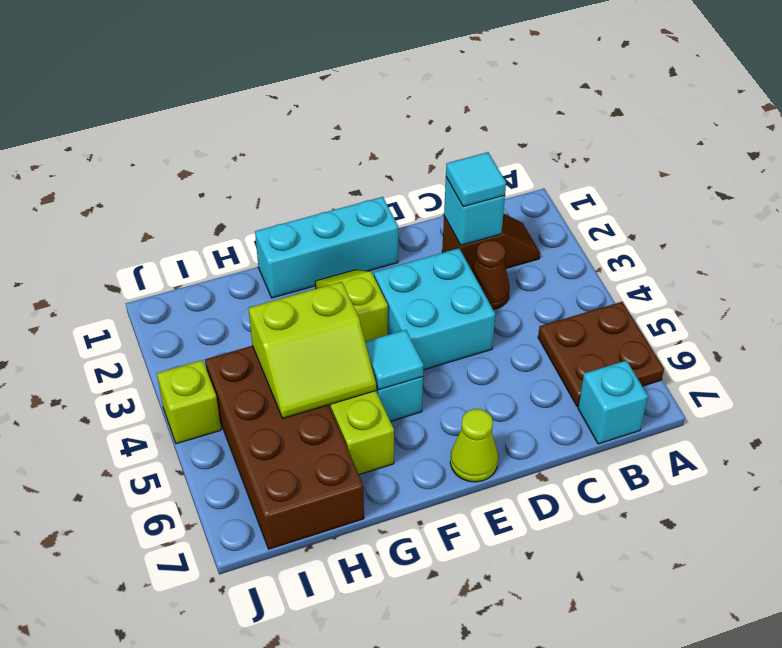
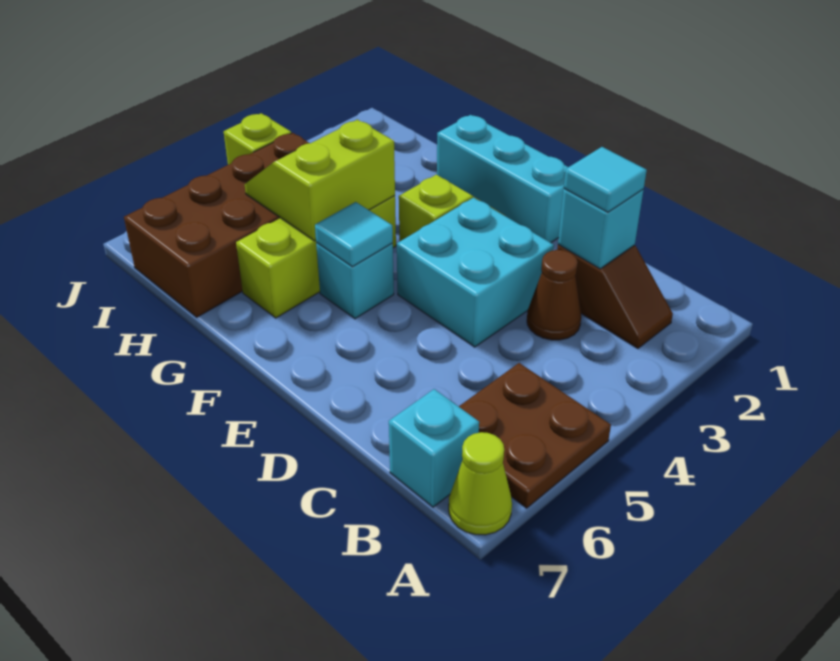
lime cone E7 level 1 -> lime cone A7 level 1
lime slope G4:H5 level 2 top 4 -> lime slope G4:H5 level 2 top G

